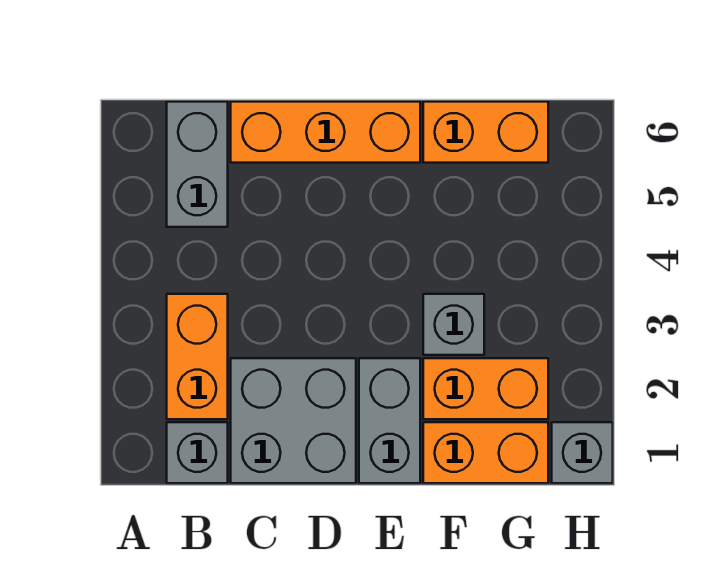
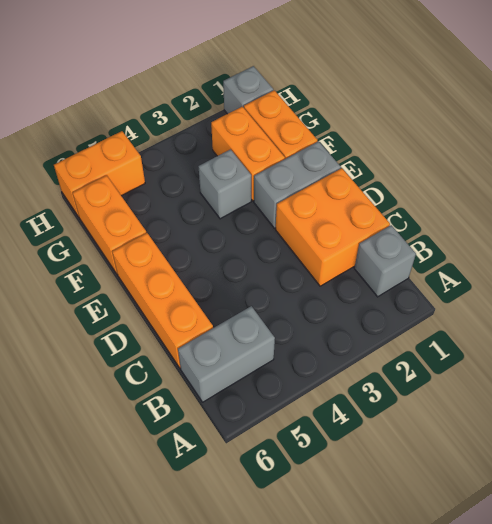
orange brick B2:B3 level 1 -> orange brick H5:H6 level 1
grey brick C1:D2 level 1 -> orange brick C1:D2 level 1

